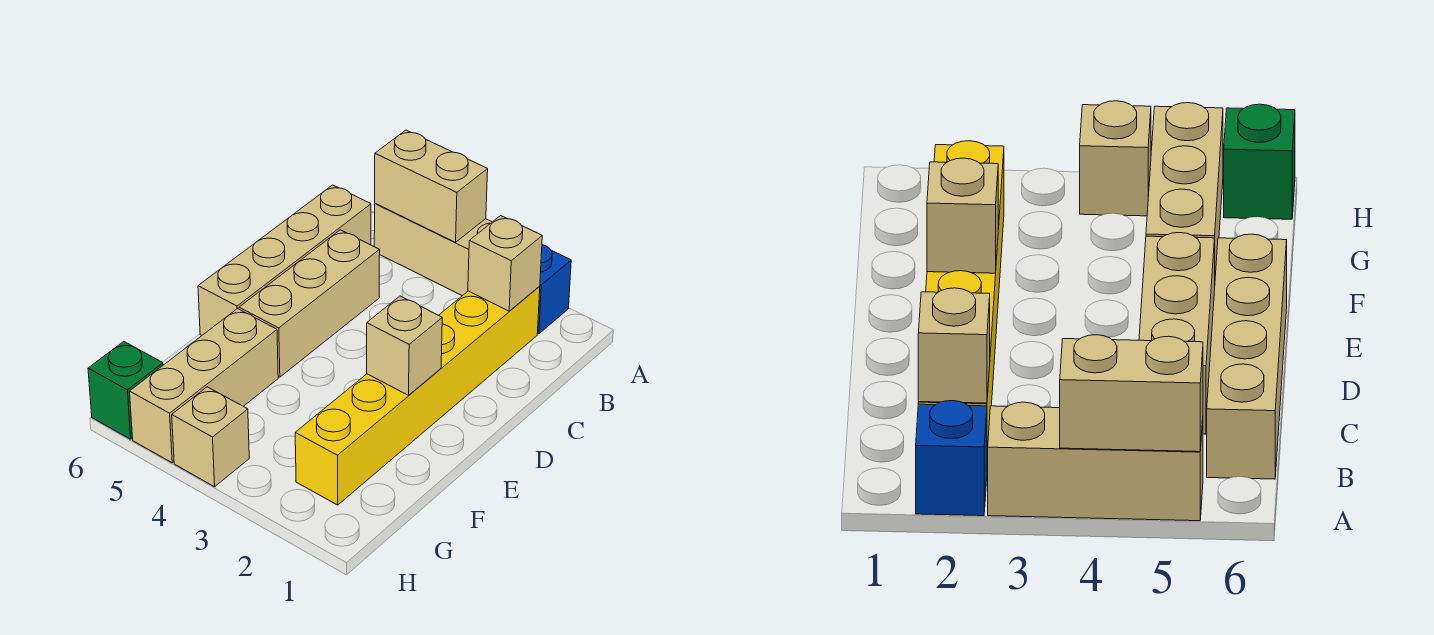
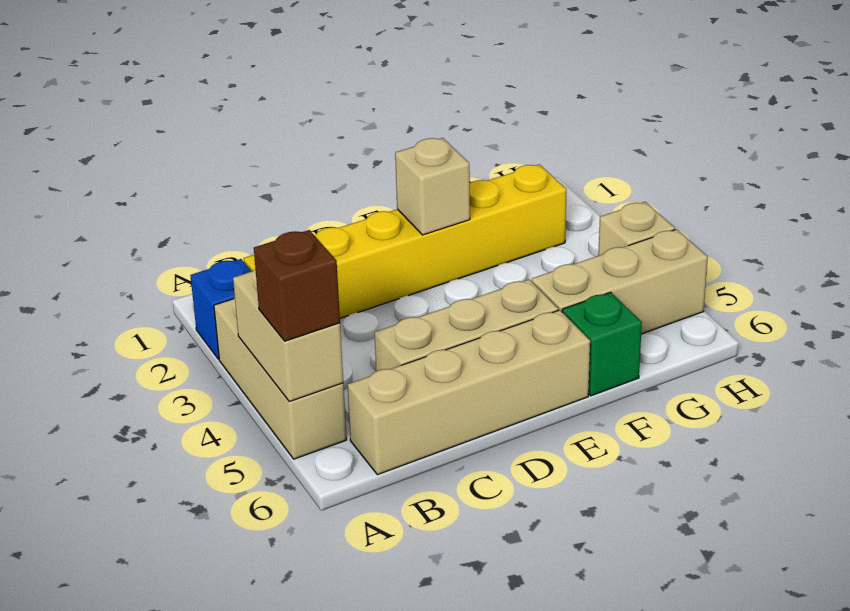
none -> brown brick A5 level 3
tan brick B2 level 2 -> none
green brick H6 level 1 -> green brick F6 level 1

